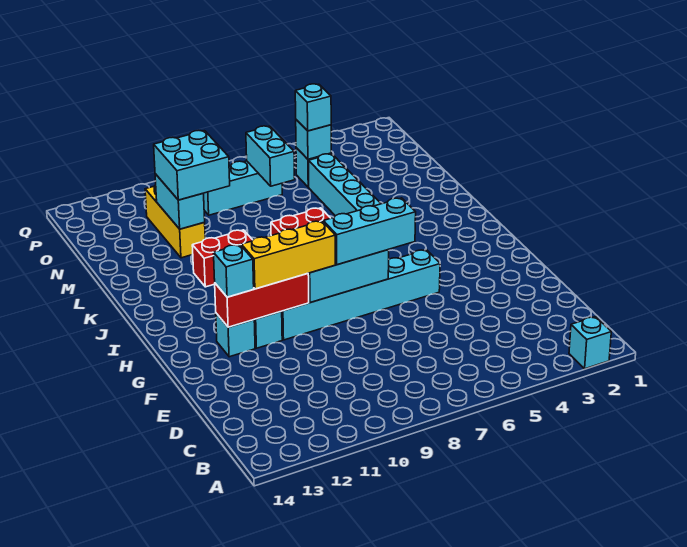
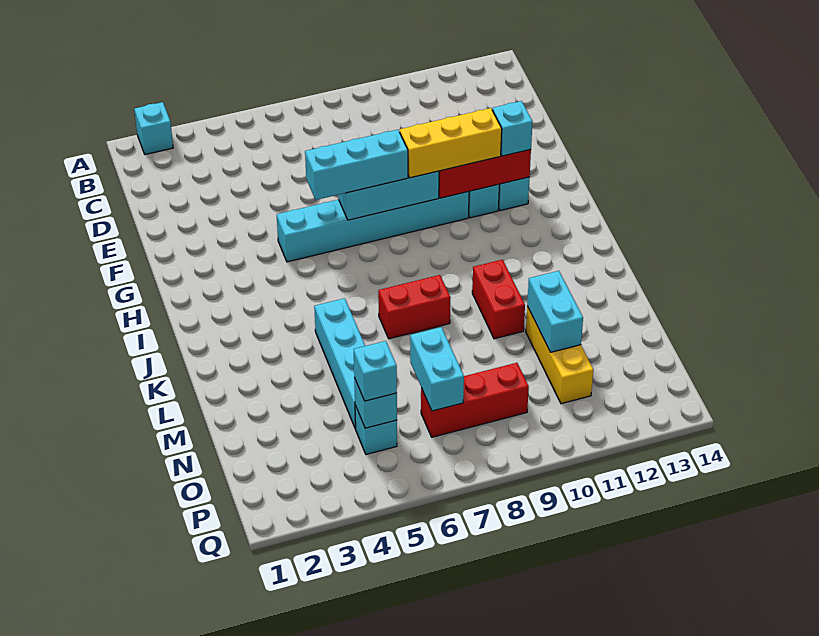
red brick K10:K11 level 1 -> red brick K10:L10 level 1
cyan brick M10:N11 level 3 -> none
cyan brick O7:O9 level 1 -> red brick O7:O9 level 1

